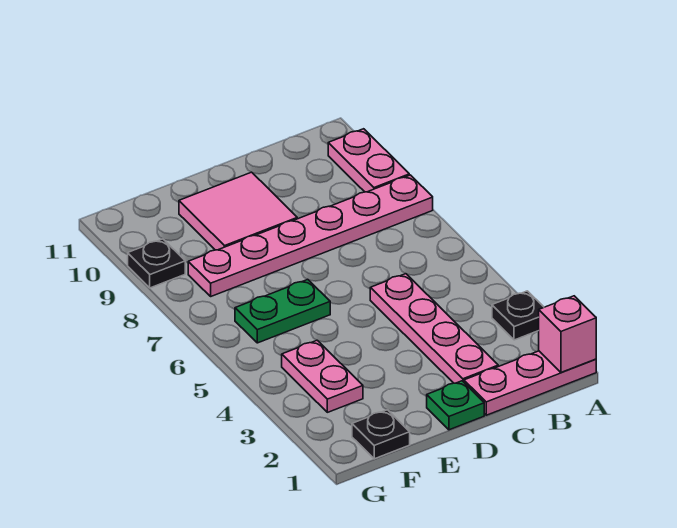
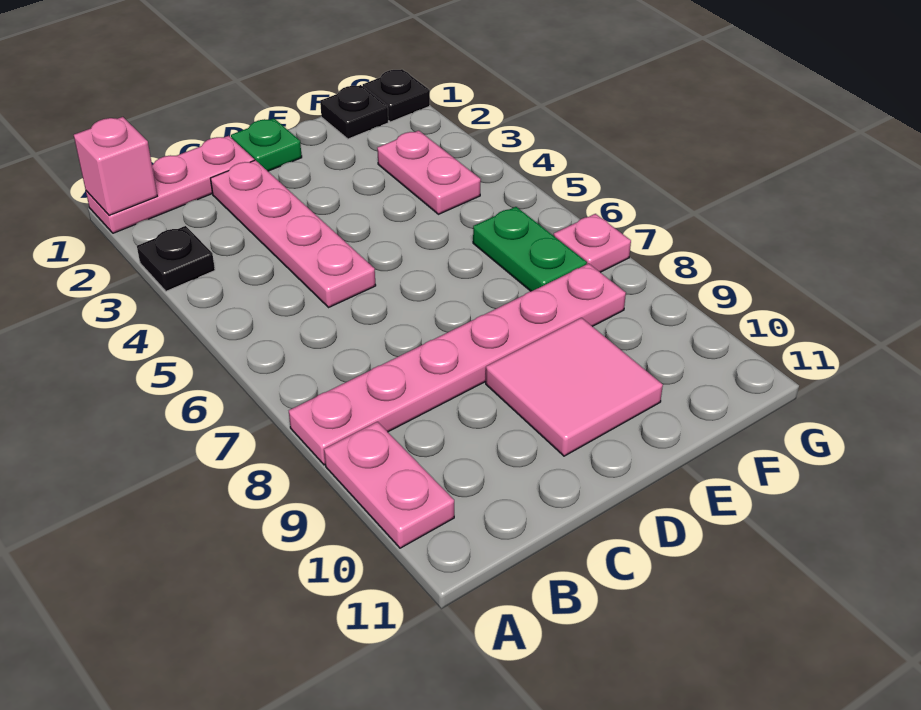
green plate E6:F6 level 1 -> green plate F6:F7 level 1
none -> pink plate G7 level 1
black plate G9 level 1 -> black plate G1 level 1

